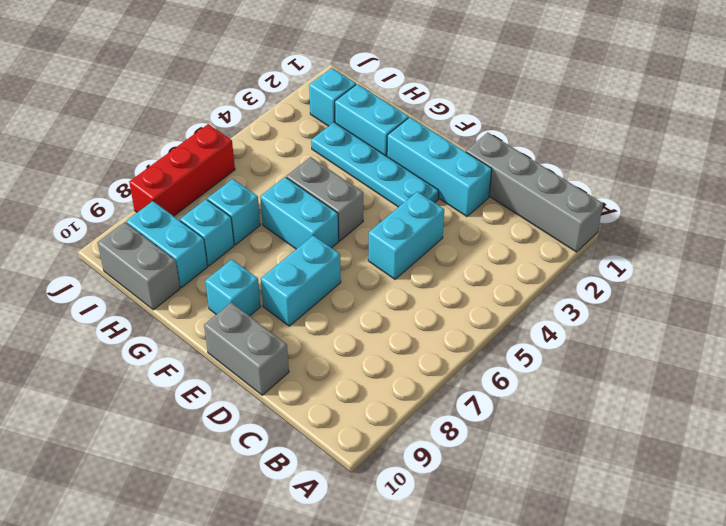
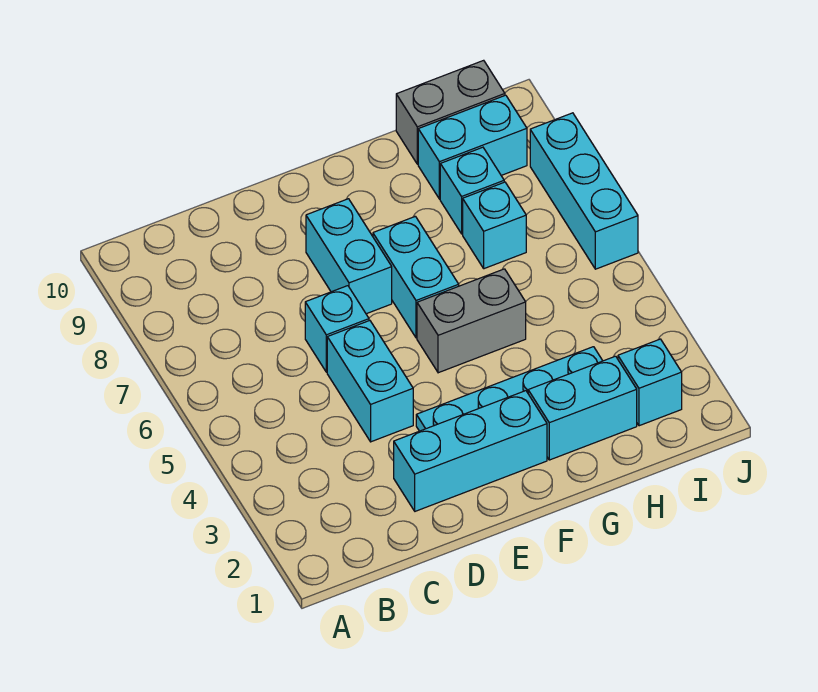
grey brick A1:D1 level 1 -> none
grey brick D10:E10 level 1 -> none
cyan brick F6:G6 level 1 -> cyan brick F6:F7 level 1
cyan brick F9 level 1 -> cyan brick D6 level 1
red brick J6:J8 level 1 -> cyan brick J6:J8 level 1

